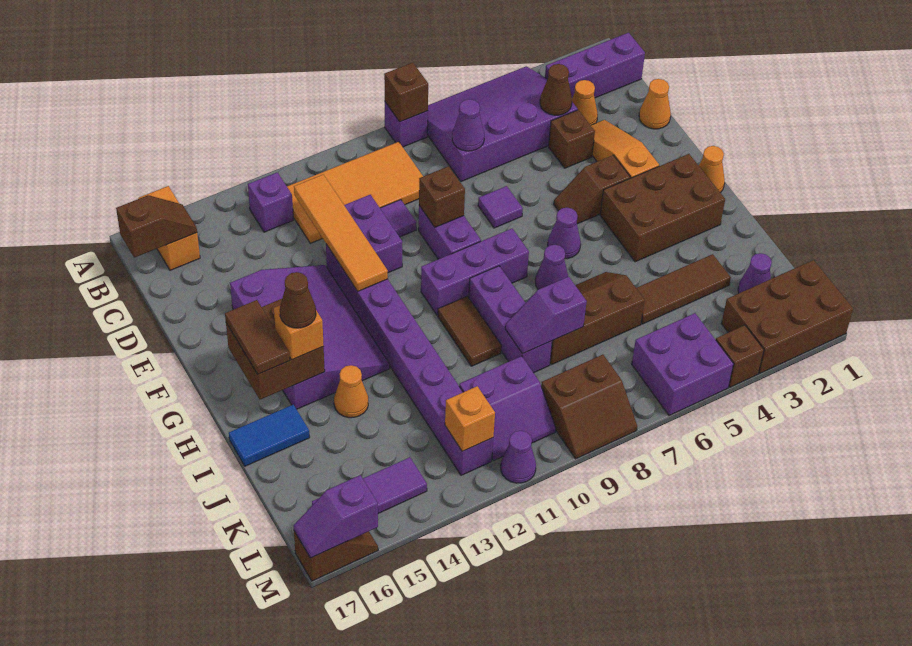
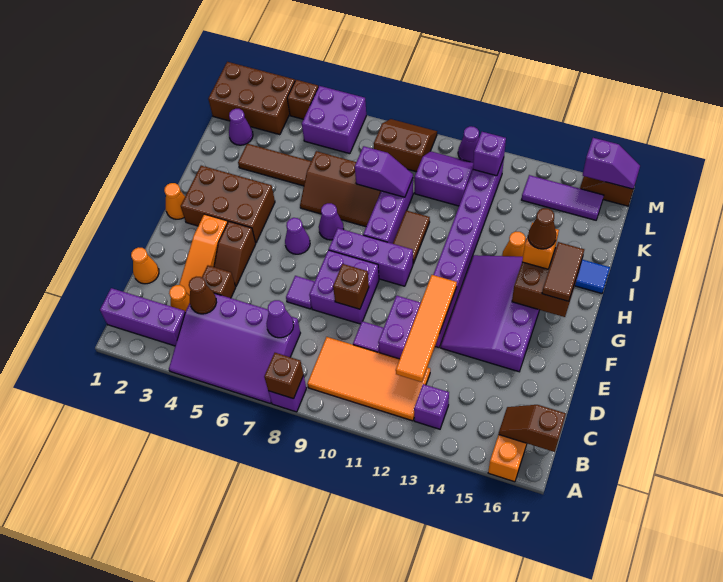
purple brick E9:F9 level 1 -> purple brick E8:F9 level 1
brown slope F4:F5 level 1 top 4 -> brown slope E4:F4 level 1 top F
orange brick L12 level 2 -> purple brick L12 level 2

